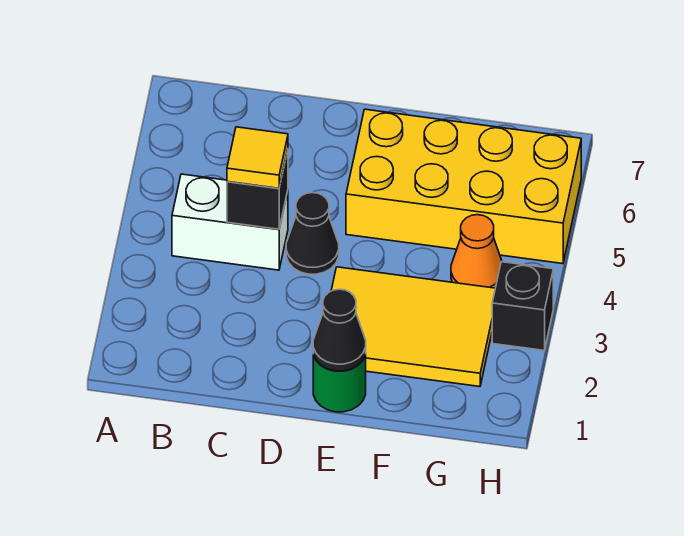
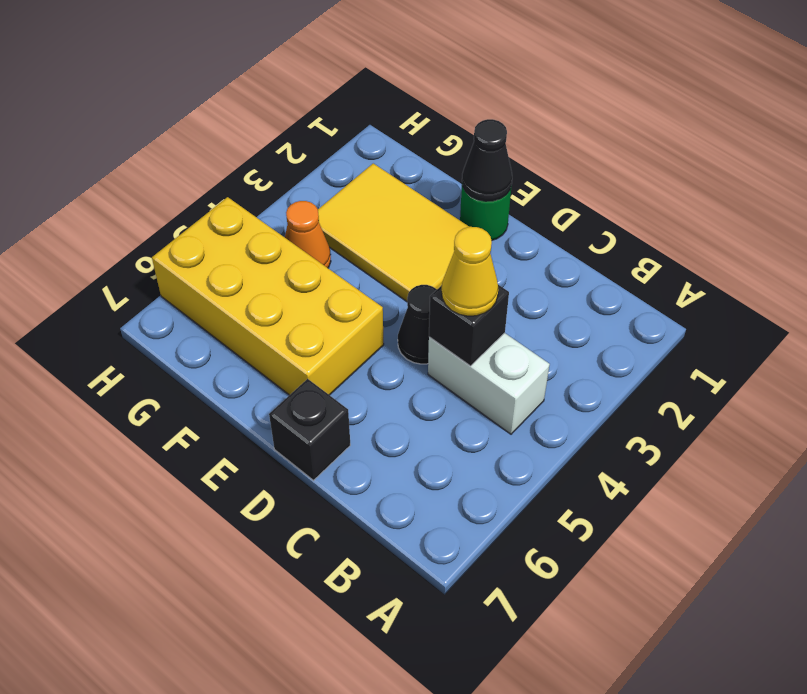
yellow tile C4 level 3 -> yellow cone C4 level 3
black brick H3 level 1 -> black brick D7 level 1

